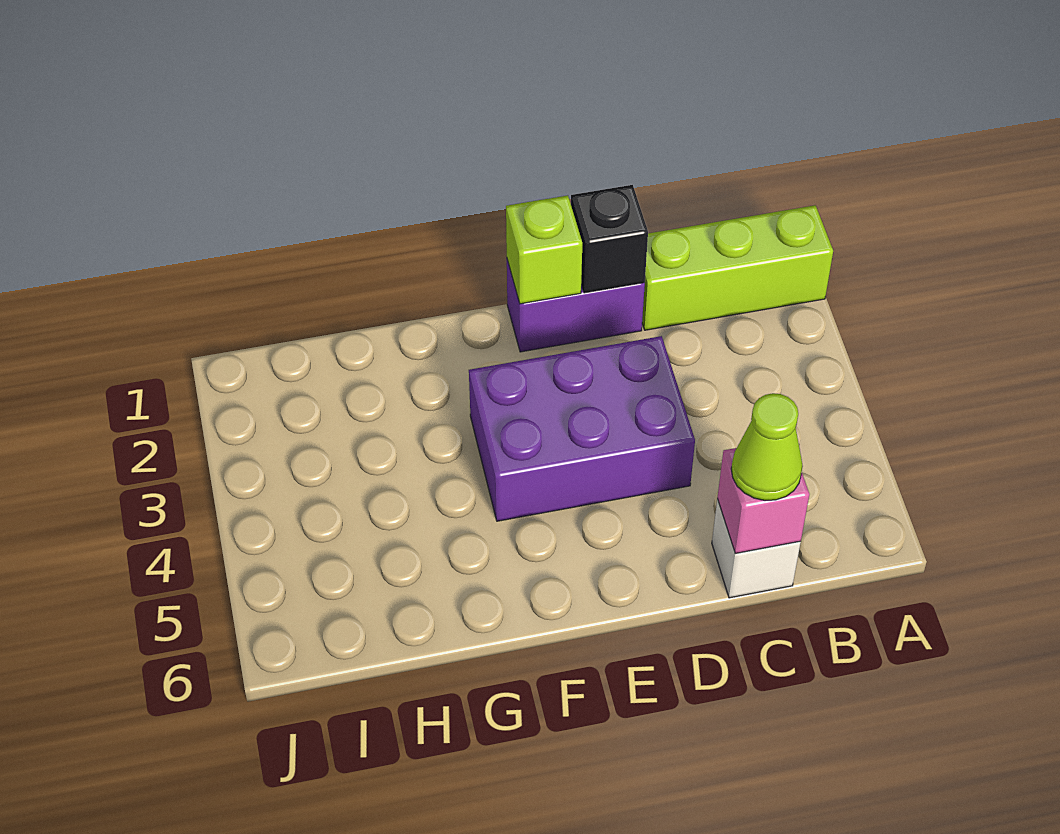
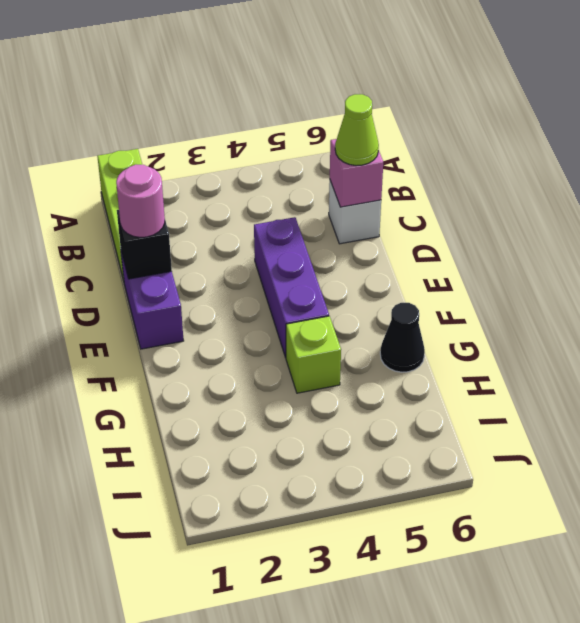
none -> pink round brick D1 level 3
purple brick D3:F4 level 1 -> purple brick D4:F4 level 1
lime brick E1 level 2 -> lime brick G4 level 1
none -> black cone G6 level 1

